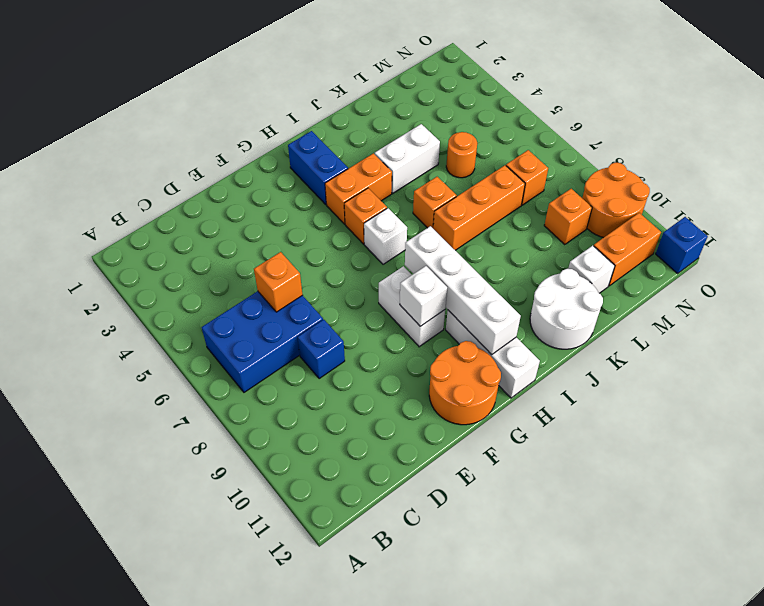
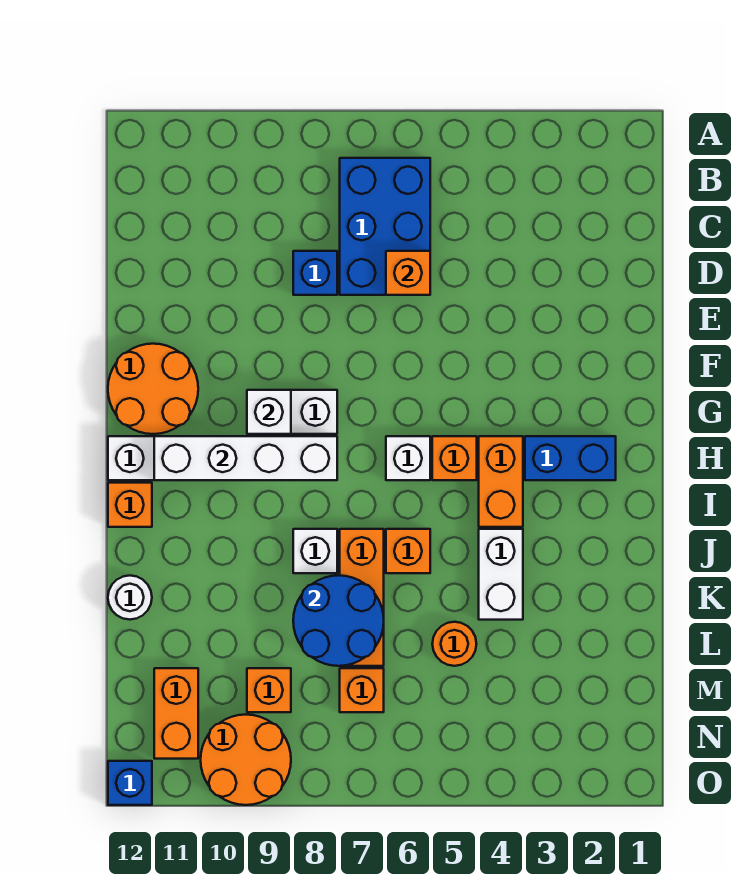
none -> orange brick I12 level 1
white round brick J11:K12 level 1 -> white round brick K12 level 1
none -> blue round brick K7:L8 level 2
white brick L11 level 1 -> white brick J8 level 1

